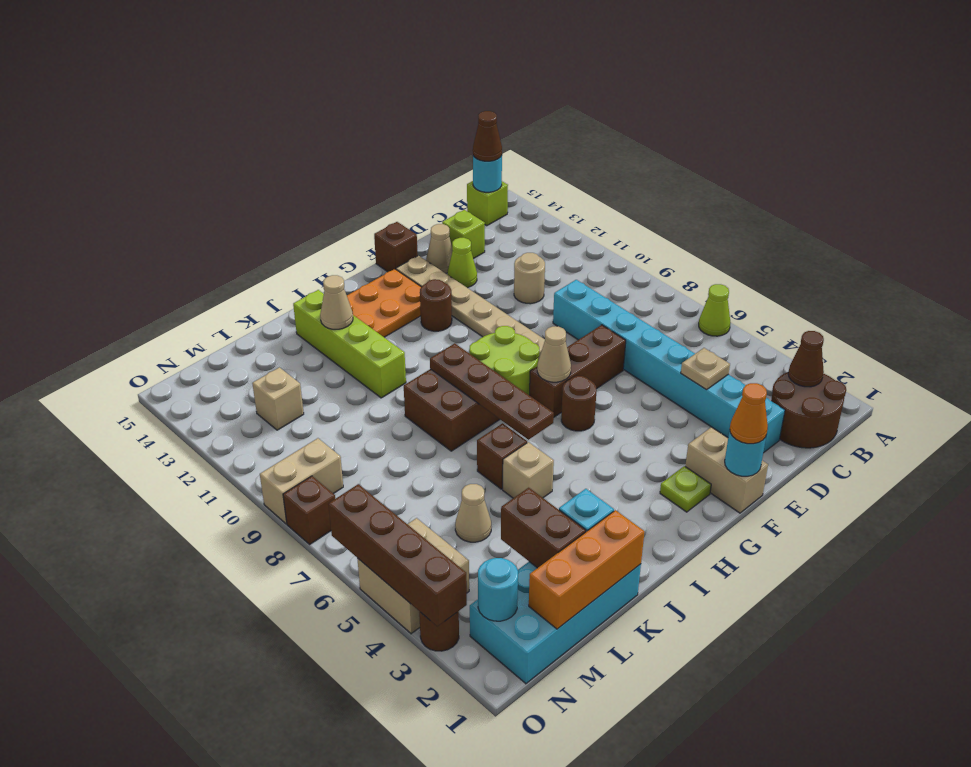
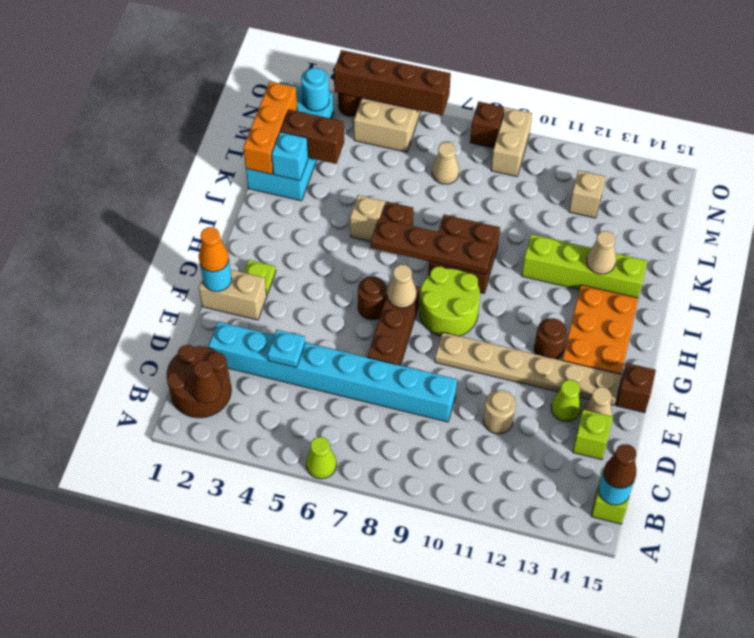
tan plate D4 level 2 -> cyan plate D4 level 2
tan cone L5 level 1 -> tan cone M7 level 1

